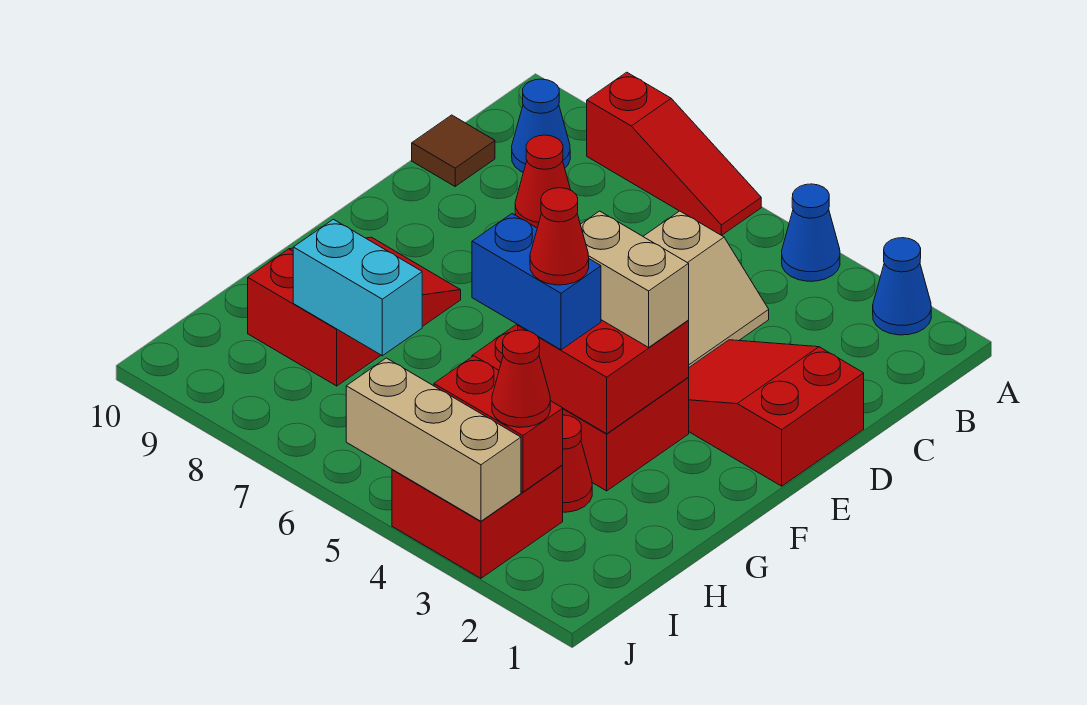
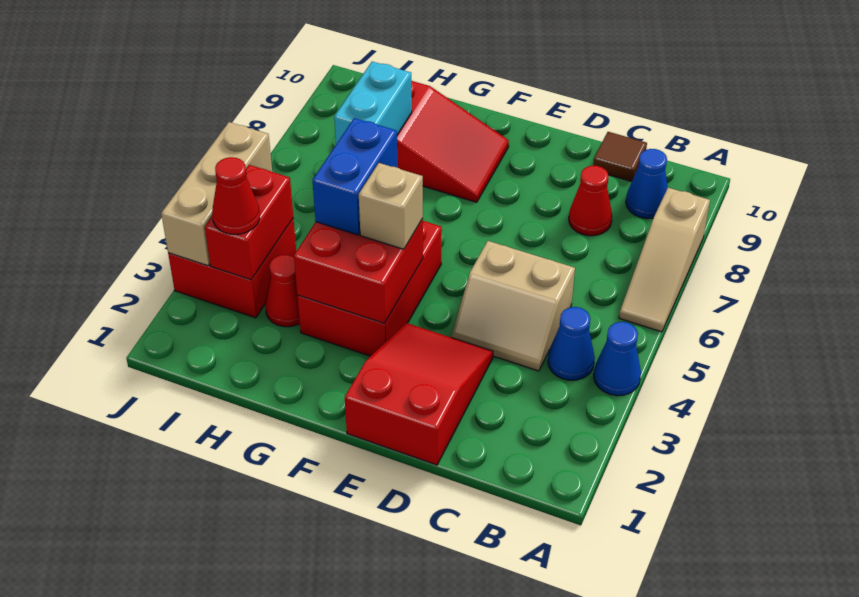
blue cone A2 level 1 -> blue cone B4 level 1
red slope A6:A8 level 1 top 8 -> tan slope A6:A8 level 1 top 8
tan brick F3:F4 level 3 -> tan brick F4 level 3
red cone G4 level 4 -> none

